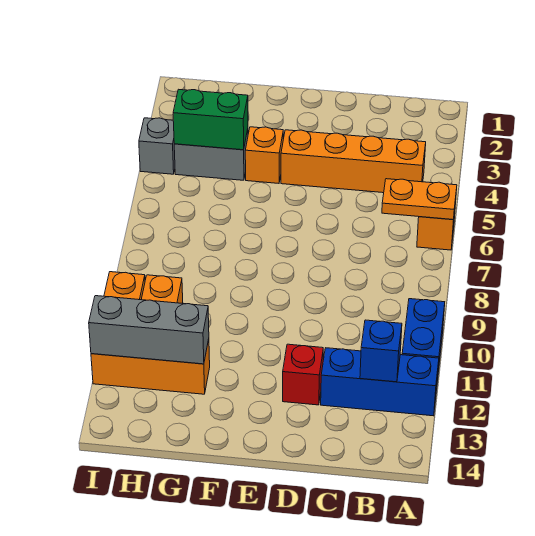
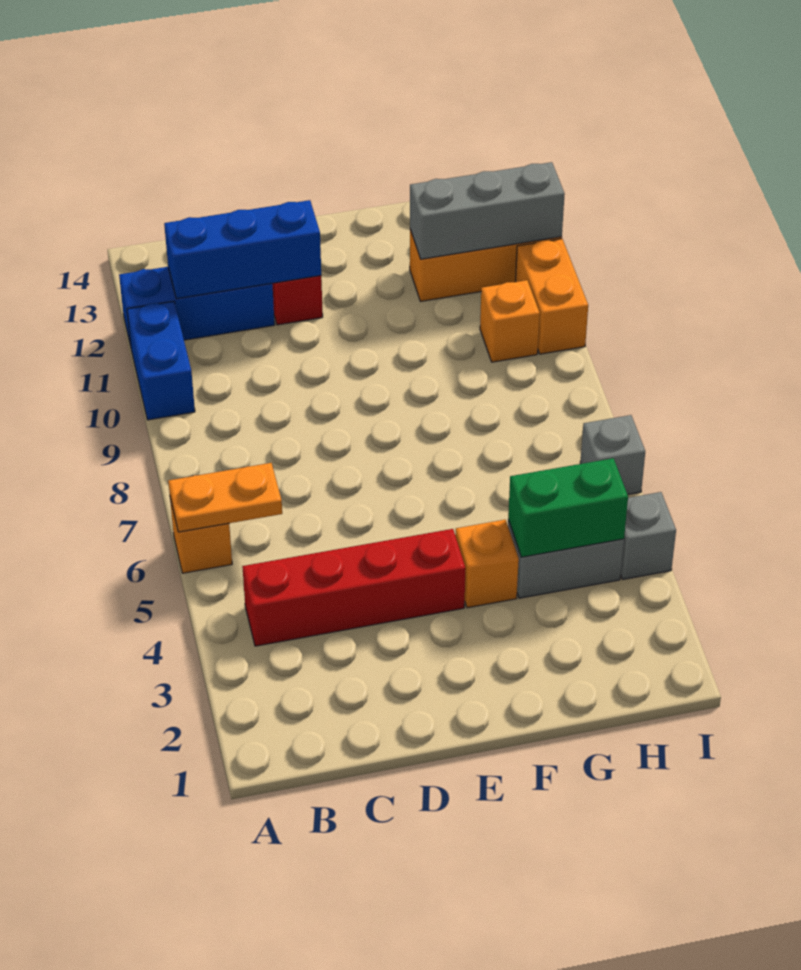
orange brick B4:E4 level 1 -> red brick B4:E4 level 1
blue brick B12 level 2 -> blue brick B12:D12 level 2
none -> grey brick I6 level 1

